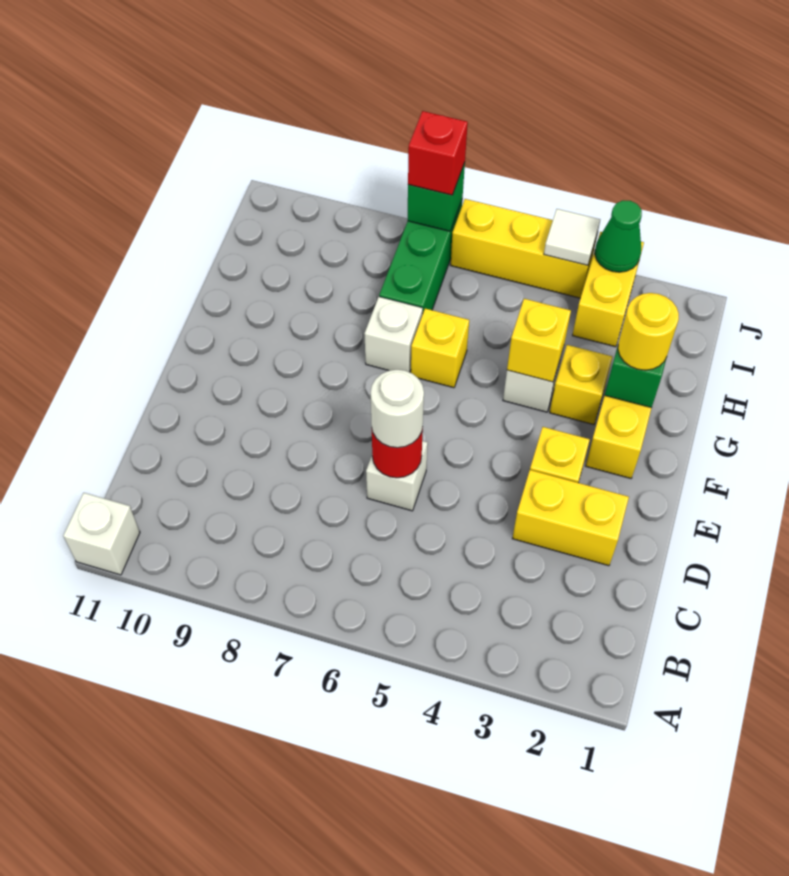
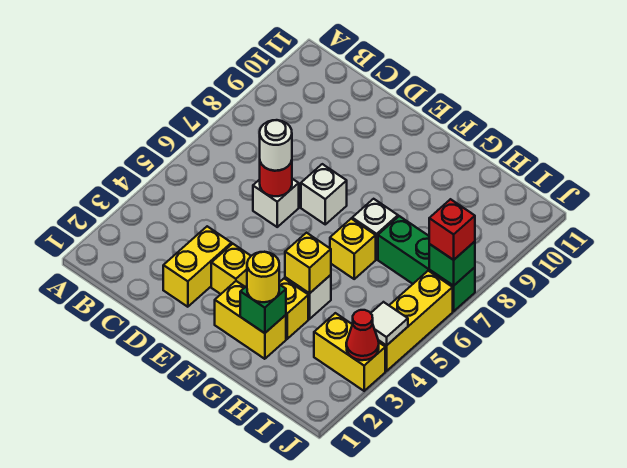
white brick A11 level 1 -> white brick E7 level 1
green cone J3 level 2 -> red cone J3 level 2

